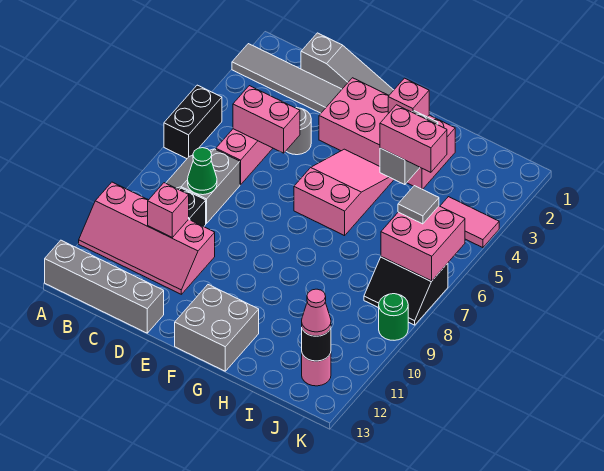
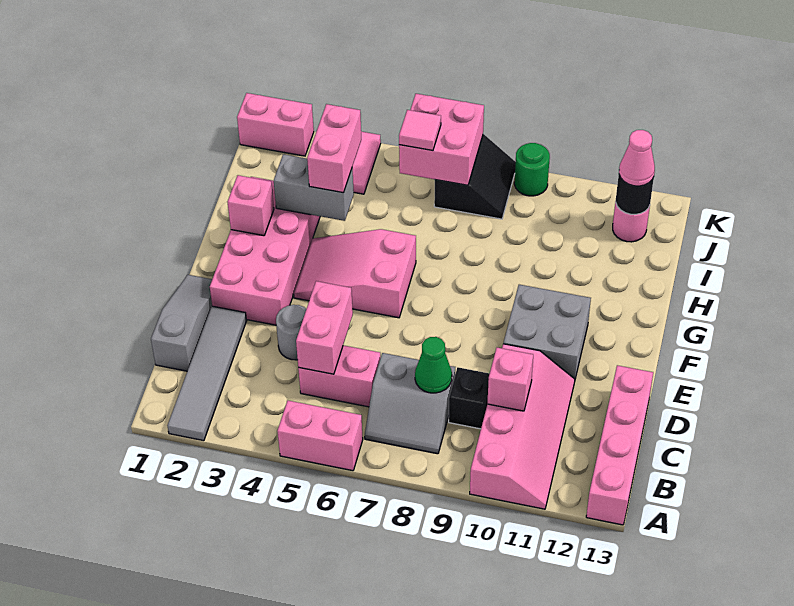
black brick A5:A6 level 1 -> pink brick A5:A6 level 1
grey brick A13:D13 level 1 -> pink brick A13:D13 level 1
grey brick F12:G13 level 1 -> grey brick E10:F11 level 1
grey tile J6 level 3 -> pink tile J6 level 3
none -> pink brick K1:K2 level 1

